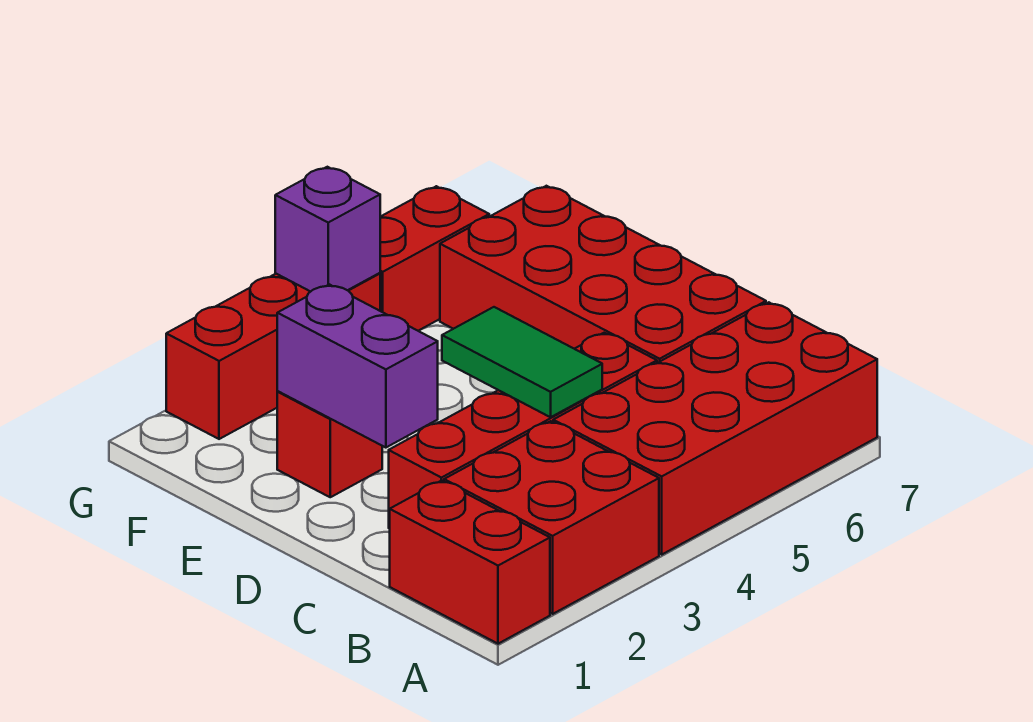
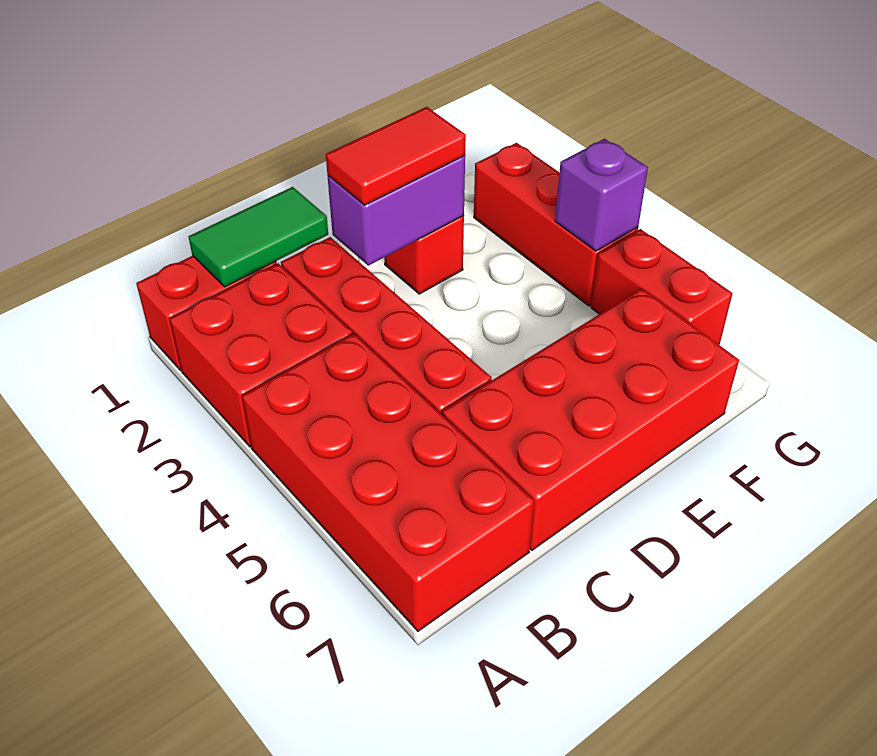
green tile C4:D4 level 2 -> green tile B1:C1 level 2
none -> red tile D2:E2 level 3

